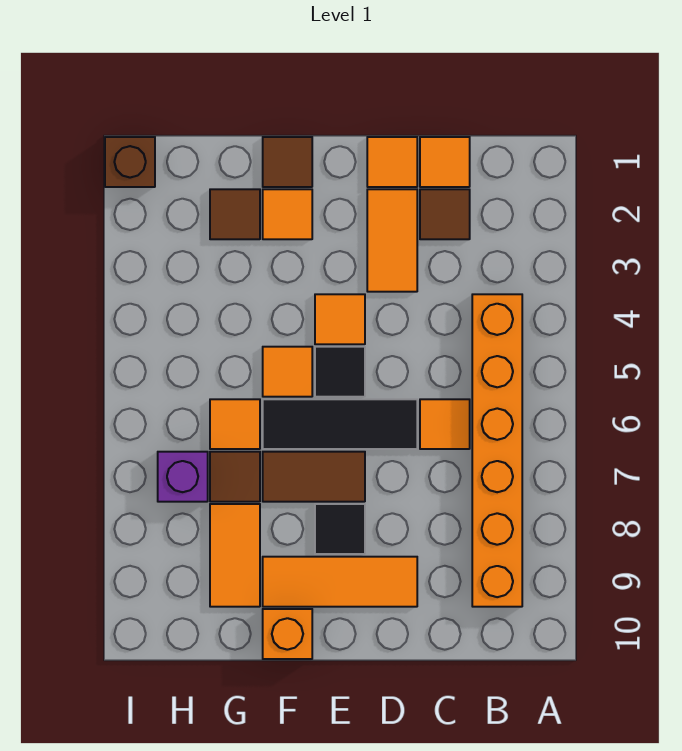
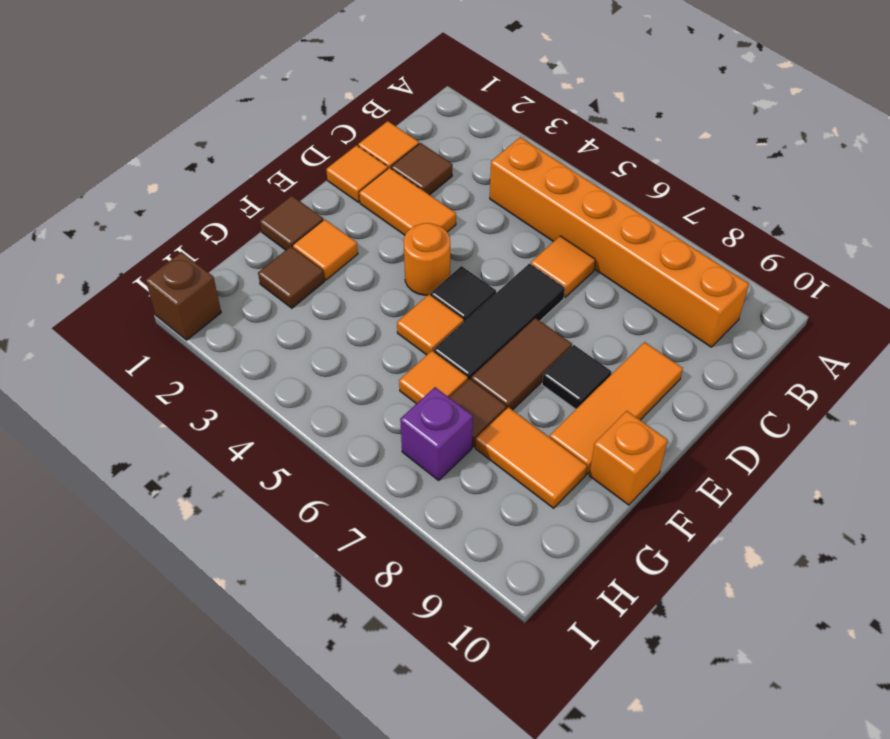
orange tile E4 level 1 -> orange round brick E4 level 1

